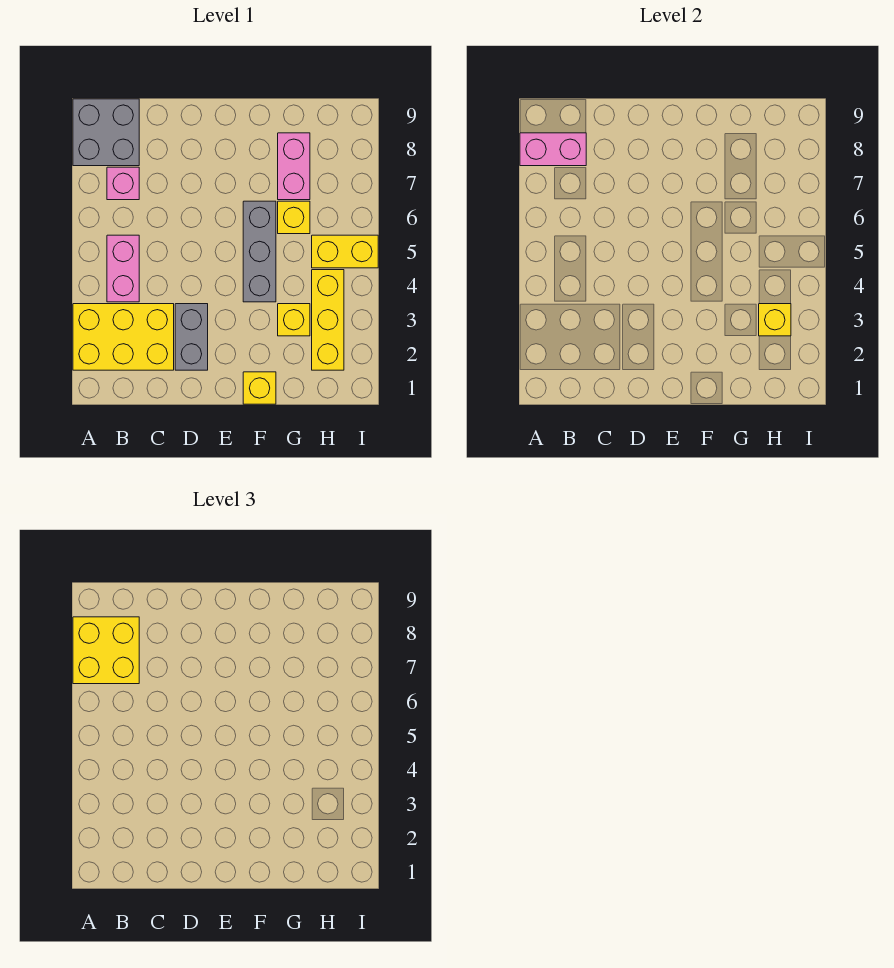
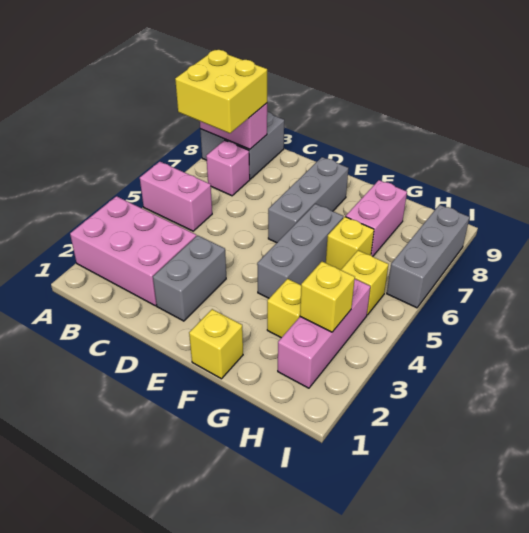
yellow brick A2:C3 level 1 -> pink brick A2:C3 level 1
pink brick B4:B5 level 1 -> pink brick A5:B5 level 1
none -> grey brick E6:E8 level 1
yellow brick H2:H4 level 1 -> pink brick H2:H4 level 1
yellow brick H5:I5 level 1 -> yellow brick H5 level 1
none -> grey brick I6:I8 level 1

